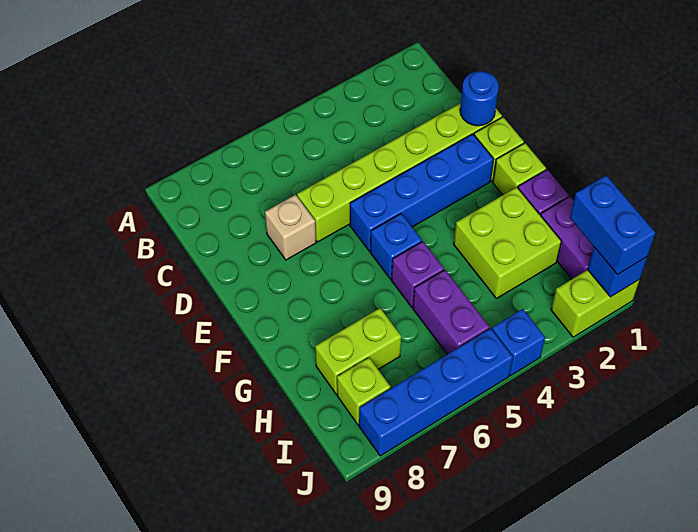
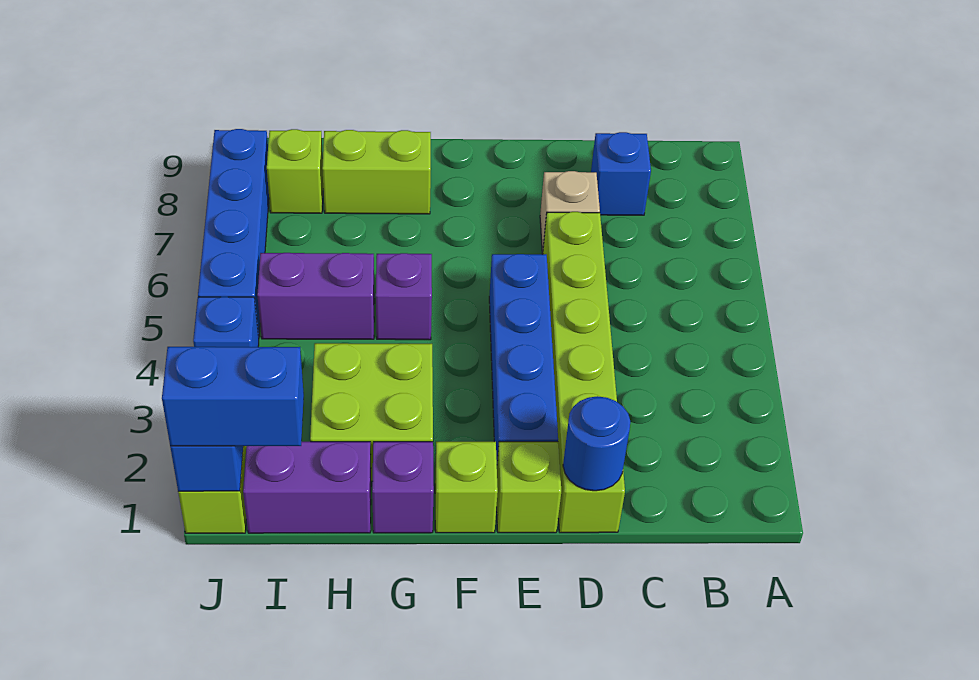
blue brick F5 level 1 -> blue brick C8 level 1
lime brick H7:H8 level 1 -> lime brick G8:H8 level 1

